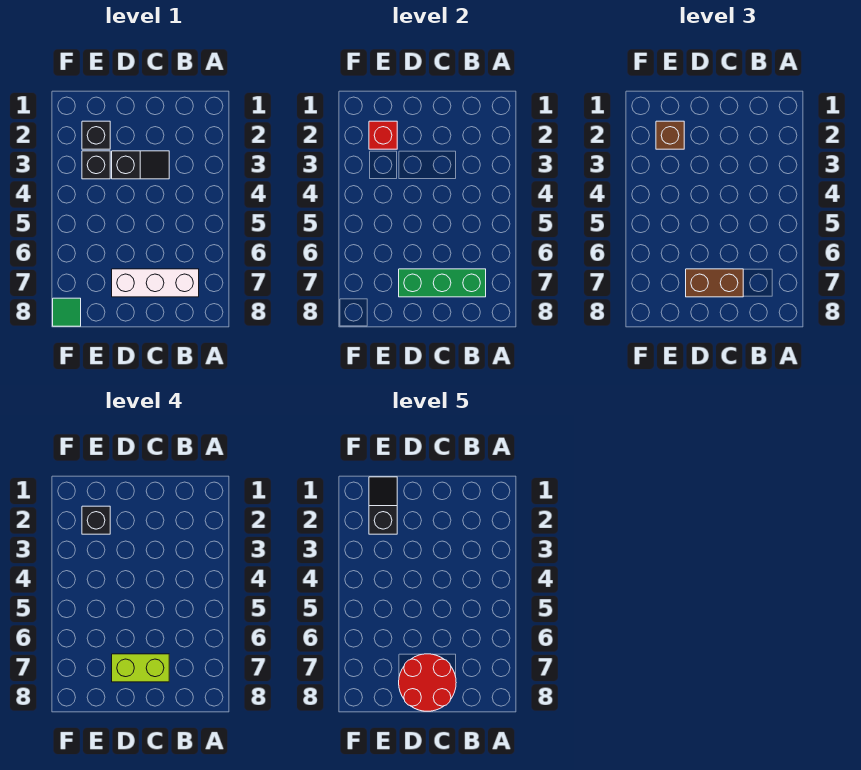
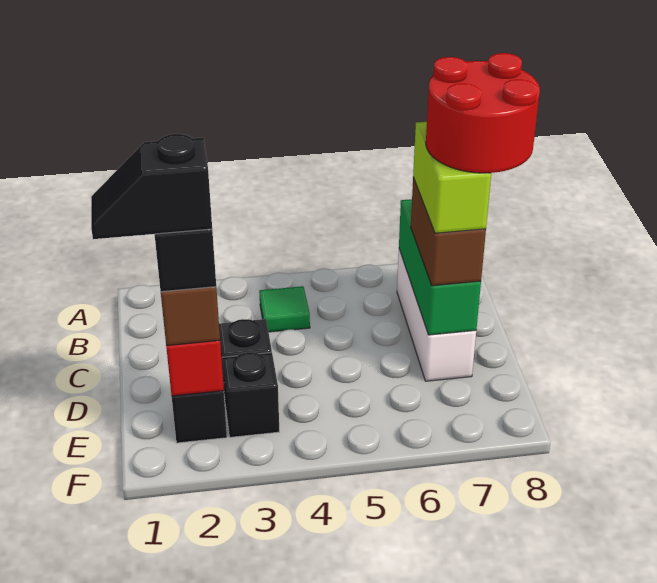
green tile F8 level 1 -> green tile B4 level 1

